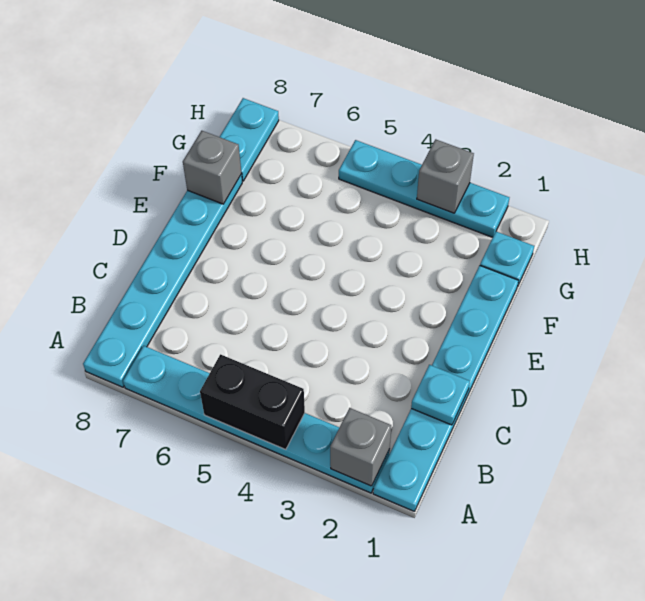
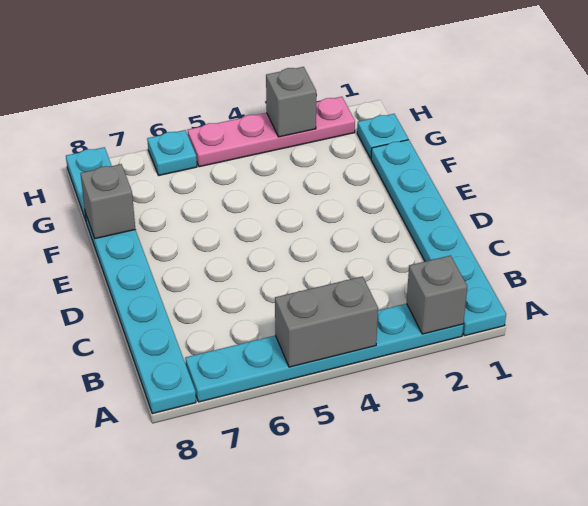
black brick A4:A5 level 2 -> grey brick A4:A5 level 2
cyan plate C1 level 2 -> cyan plate H6 level 1
cyan plate H2:H5 level 1 -> pink plate H2:H5 level 1

